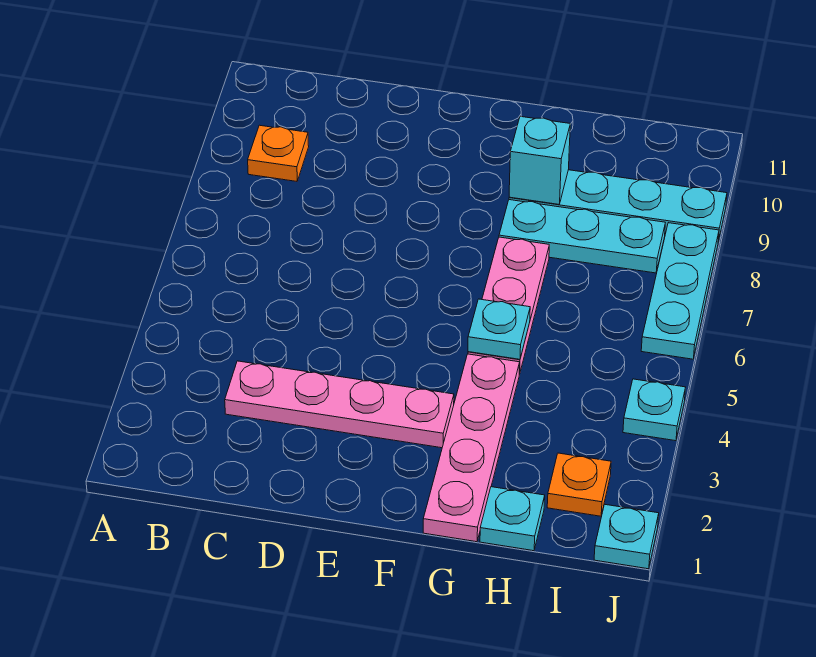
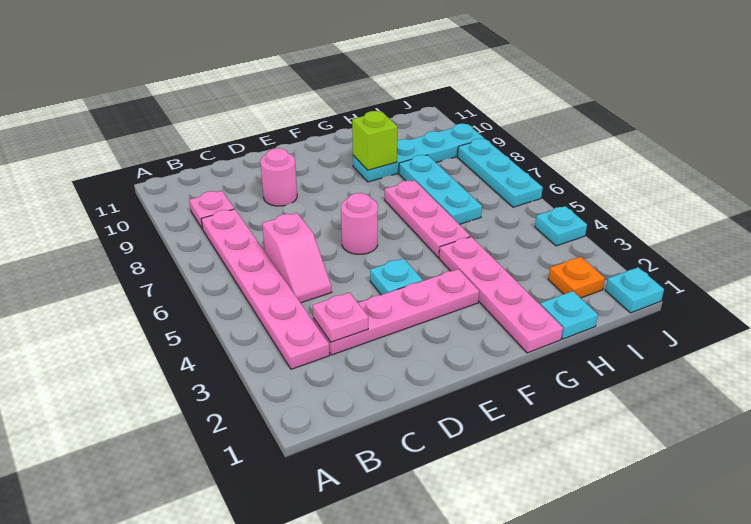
none -> pink plate B3:B8 level 1
orange plate B9 level 1 -> pink plate B9 level 1
none -> pink plate C3 level 2
none -> pink slope C5:C6 level 1 top 6
none -> pink round brick D9 level 1
none -> pink round brick E6 level 1
cyan plate G5 level 2 -> cyan plate E4 level 1
cyan plate G8:I8 level 1 -> cyan plate H6:H8 level 1
cyan brick G9 level 2 -> lime brick G9 level 2

